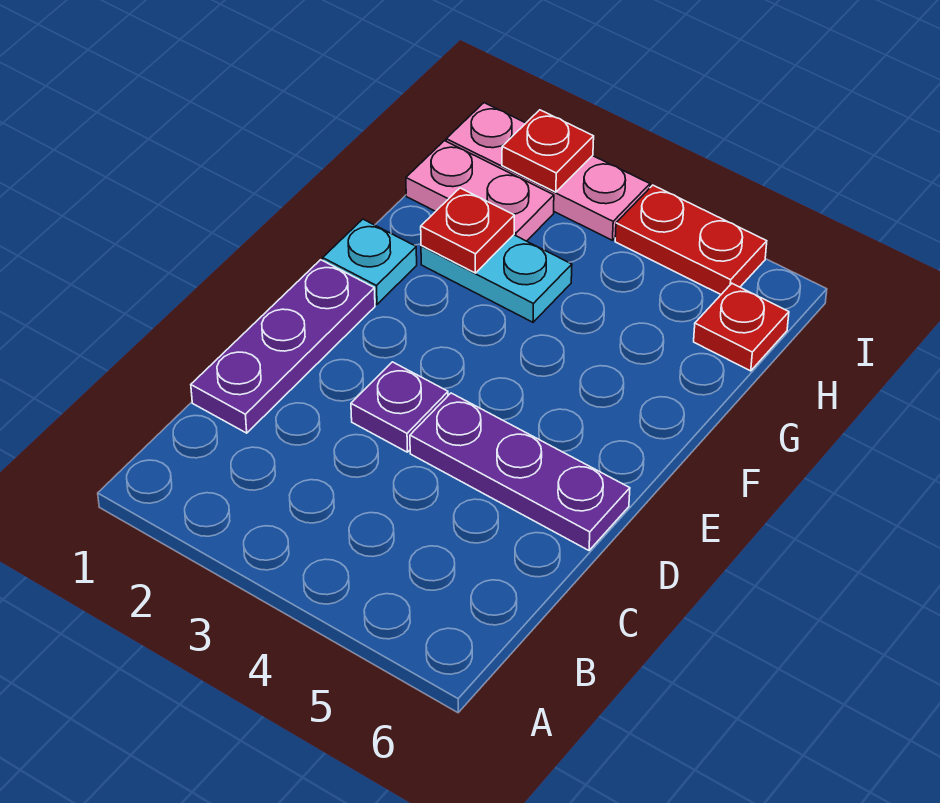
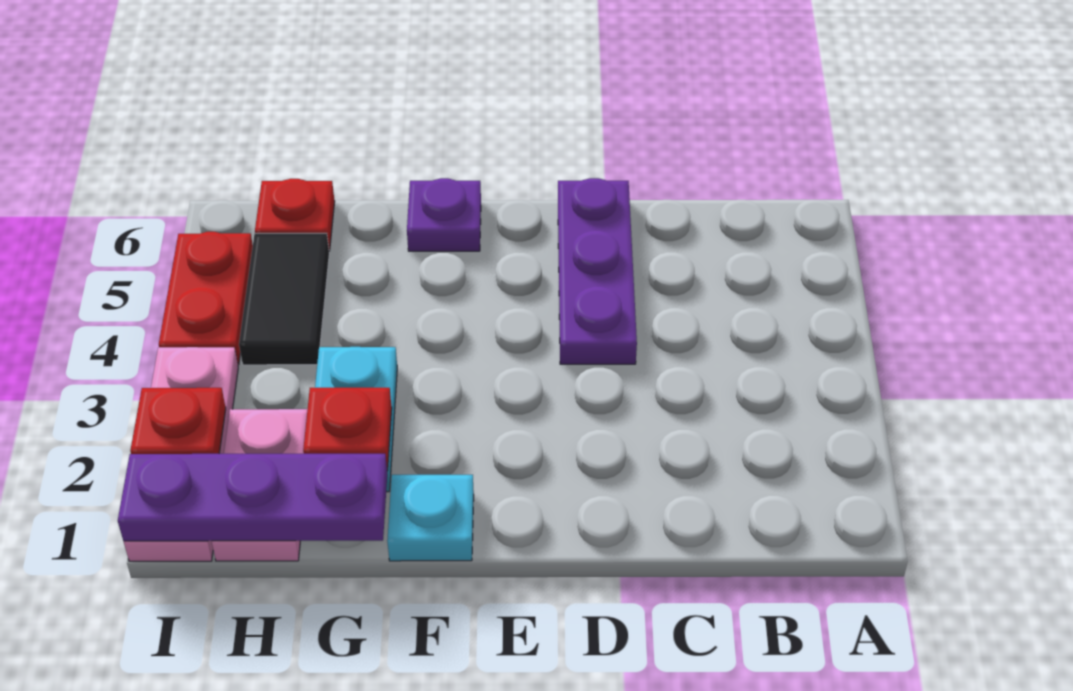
purple plate C1:E1 level 1 -> purple plate G1:I1 level 2
purple plate D3 level 1 -> purple plate F6 level 1
none -> black tile H4:H5 level 1

